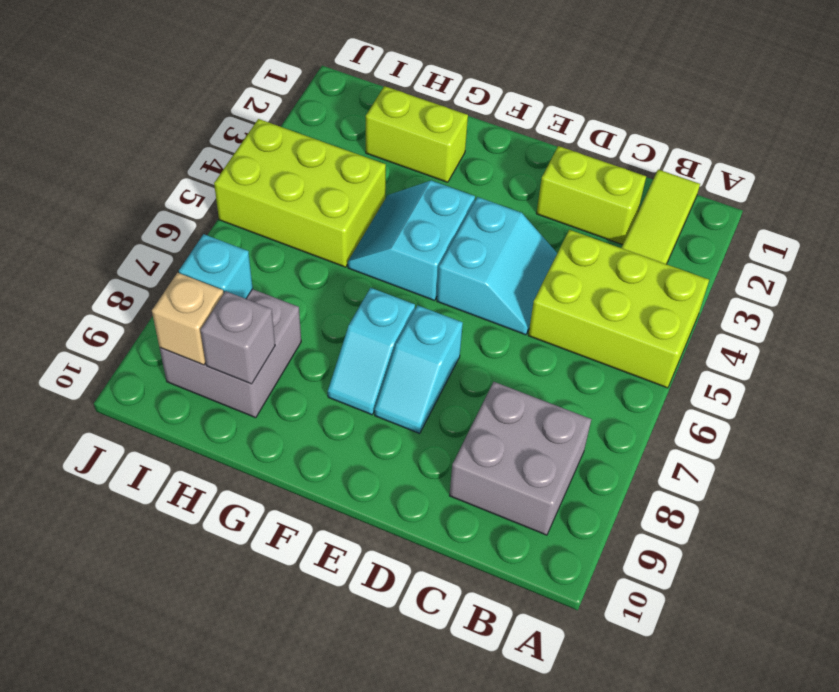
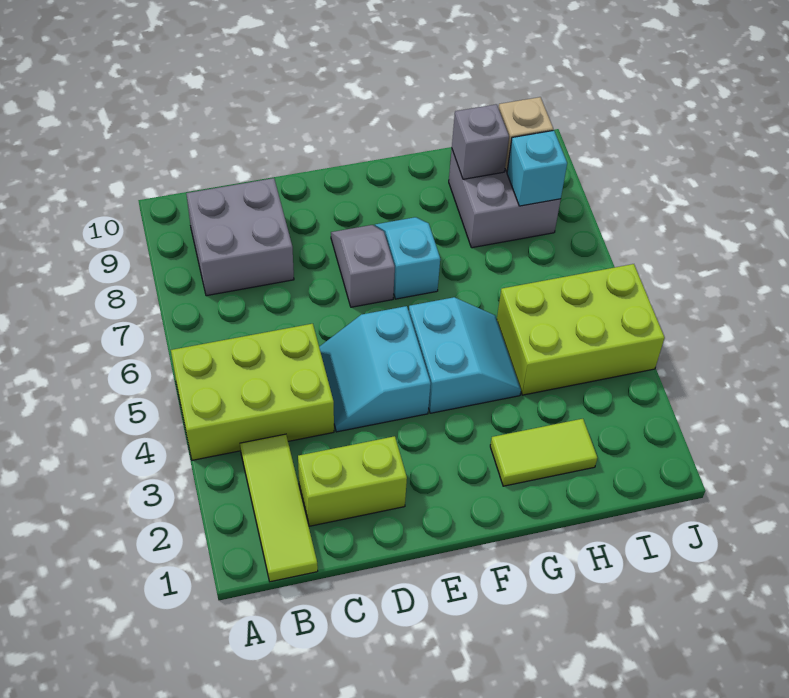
cyan slope E7:E8 level 1 top 7 -> grey slope E7:E8 level 1 top 7
lime brick G2:H2 level 1 -> lime tile G2:H2 level 1

